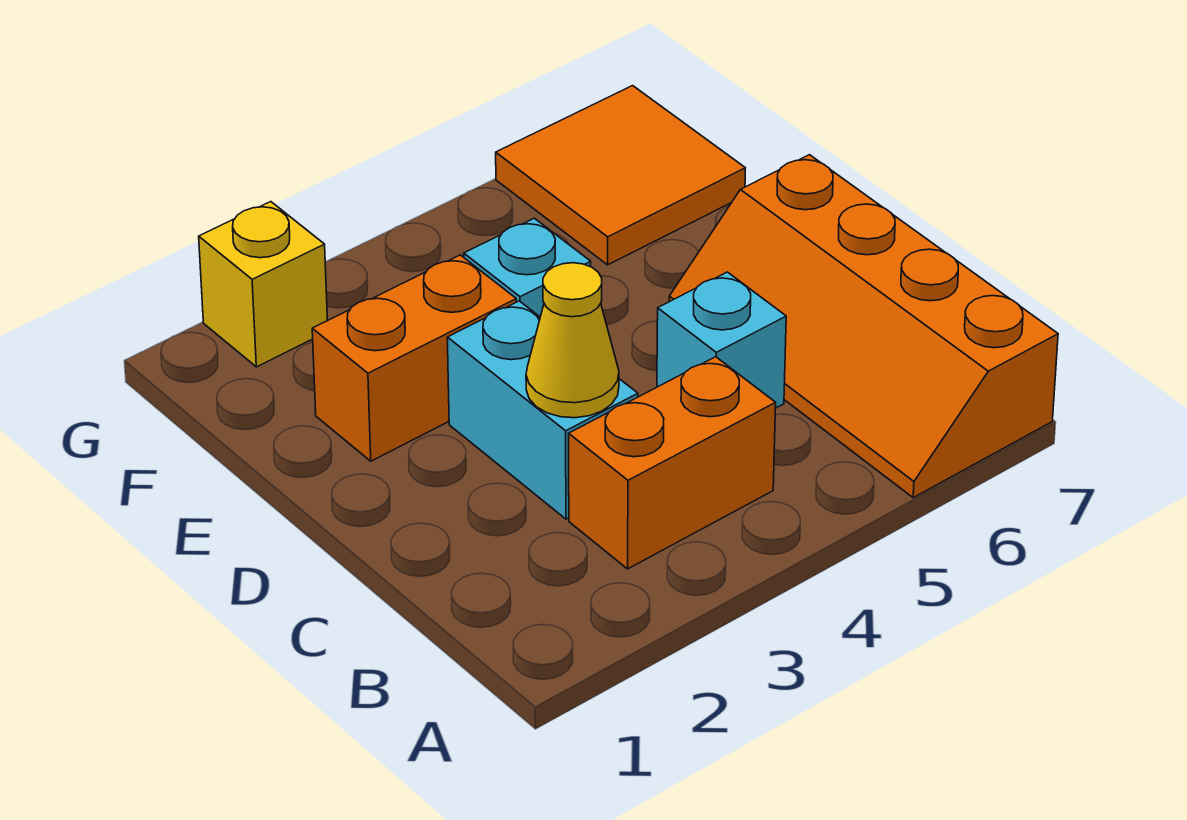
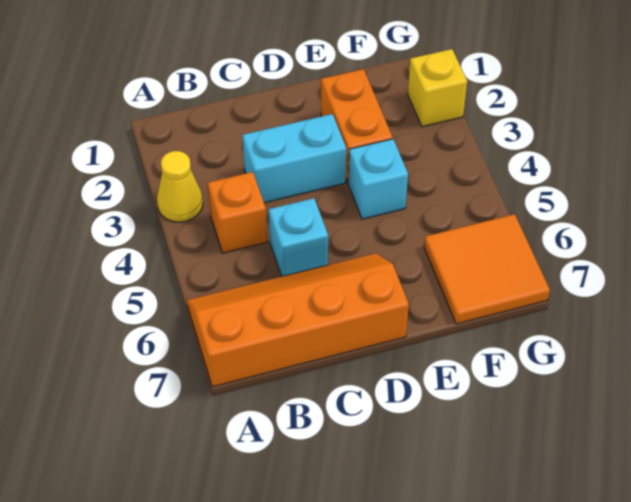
orange brick B3:B4 level 1 -> orange brick B4 level 1
yellow cone C3 level 2 -> yellow cone A3 level 1

